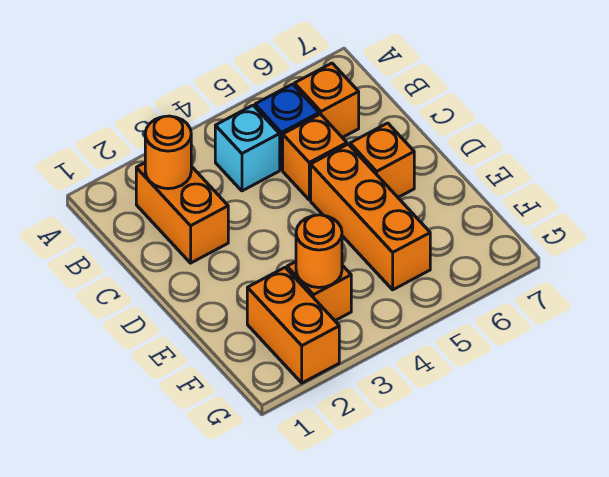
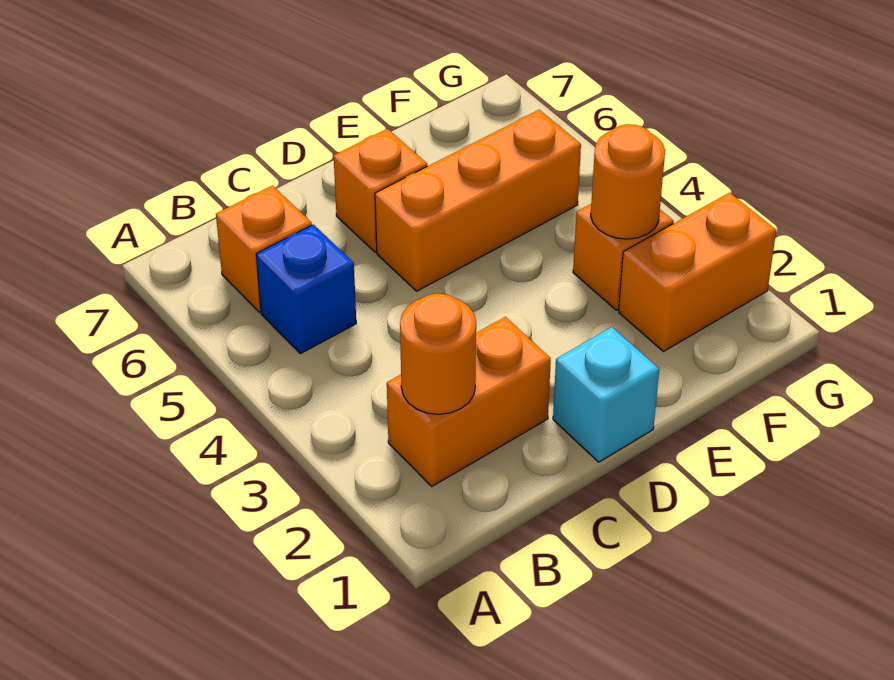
cyan brick B4 level 1 -> cyan brick D1 level 1
orange brick C5 level 1 -> none

